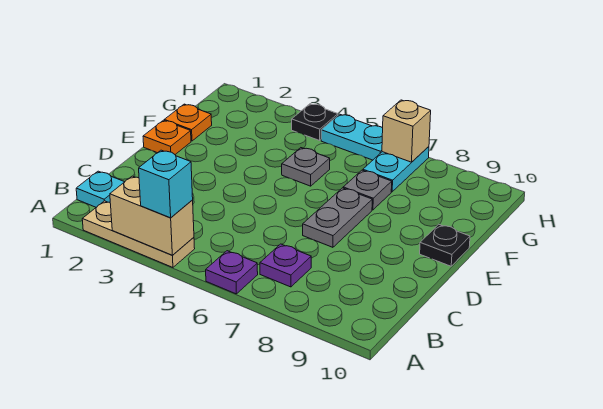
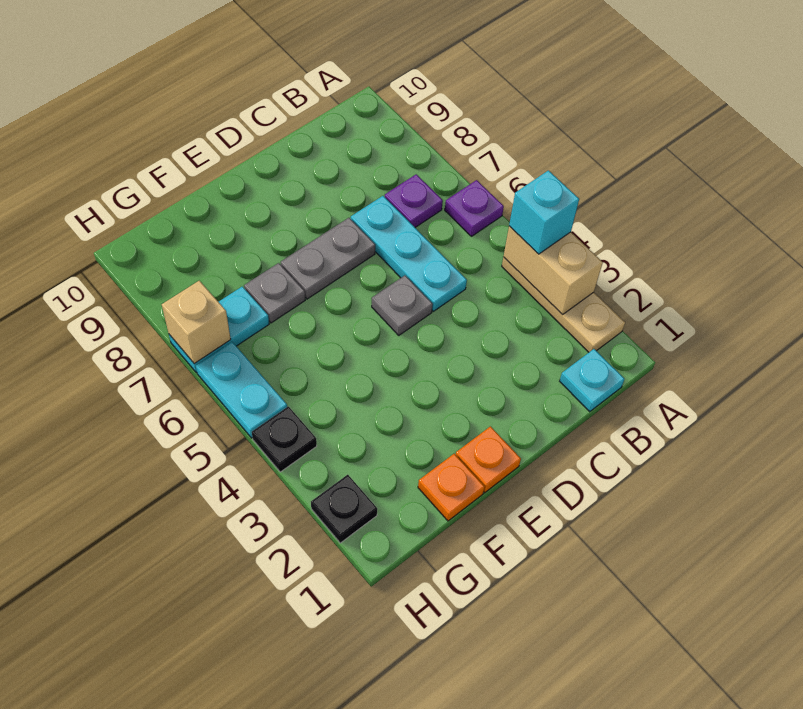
none -> cyan plate C5:C7 level 1
black plate E10 level 1 -> black plate H2 level 1
grey plate F5 level 1 -> grey plate D5 level 1

